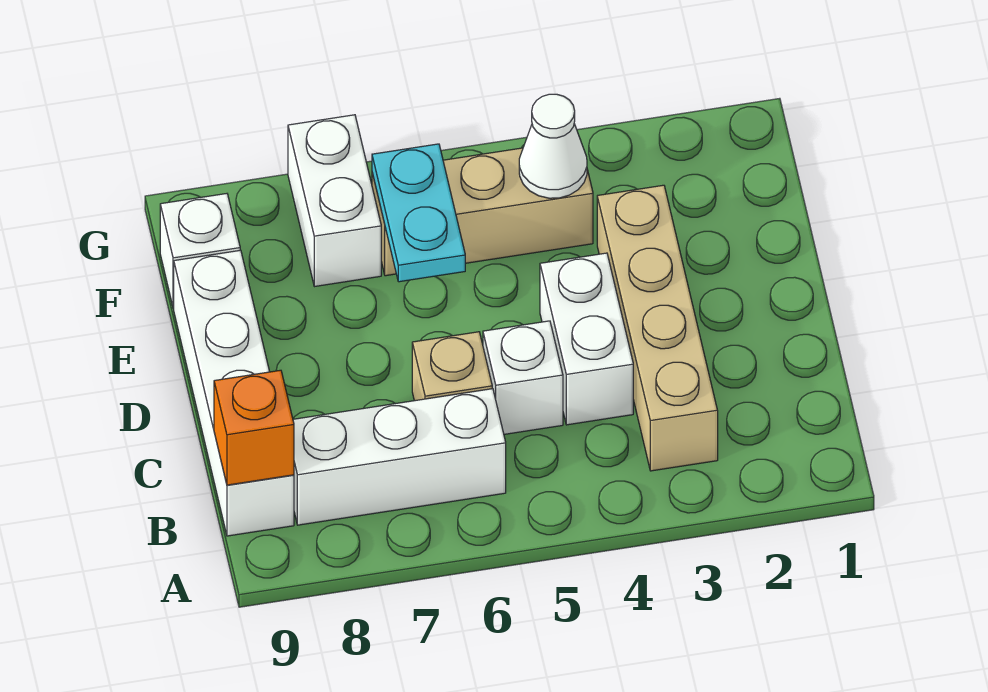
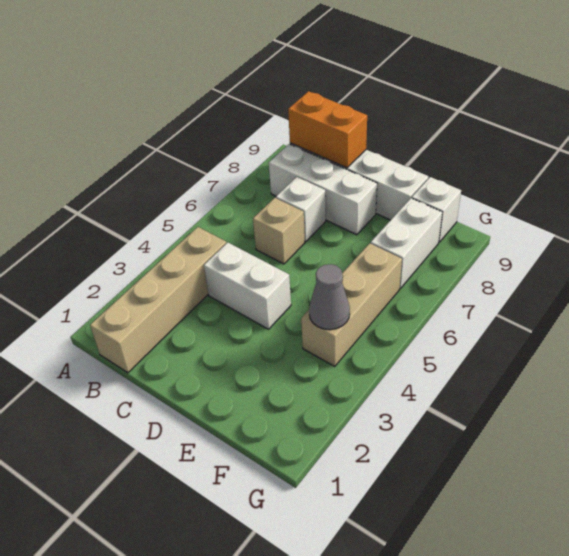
tan brick B3:E3 level 1 -> tan brick B1:B4 level 1
white brick B6:B8 level 1 -> white brick B8:D8 level 1
orange brick B9 level 2 -> orange brick B9:C9 level 2
white brick C5 level 1 -> white brick C7 level 1
cyan plate E6:F6 level 2 -> none
white cone F4 level 2 -> grey cone F4 level 2
white brick F7:G7 level 1 -> white brick F7:F8 level 1

